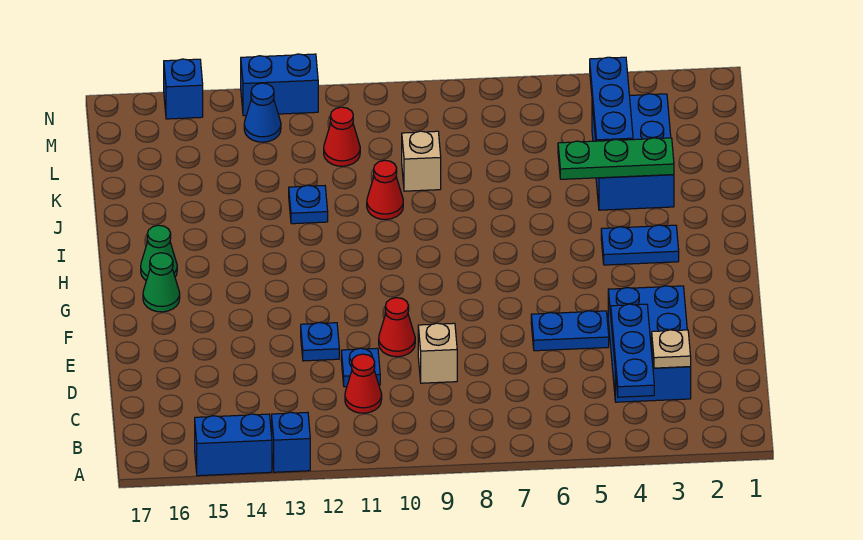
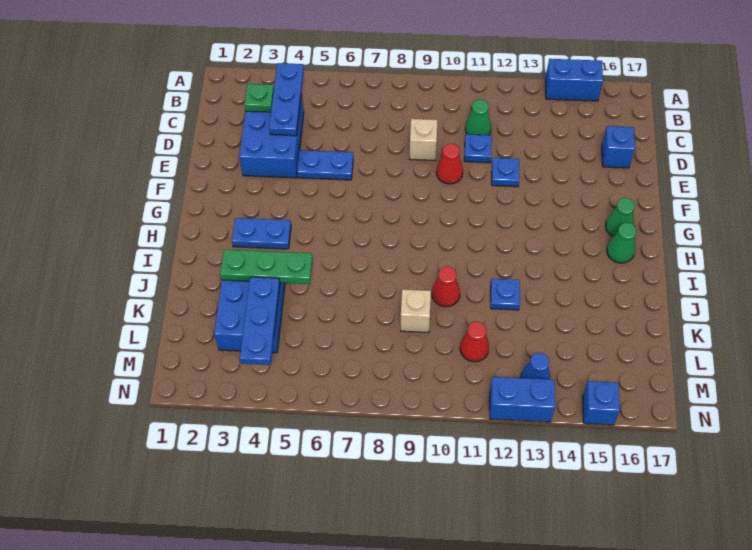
blue brick A13 level 1 -> blue brick D16 level 1
tan plate C3 level 2 -> green plate C3 level 2
red cone C11 level 1 -> green cone C11 level 1

